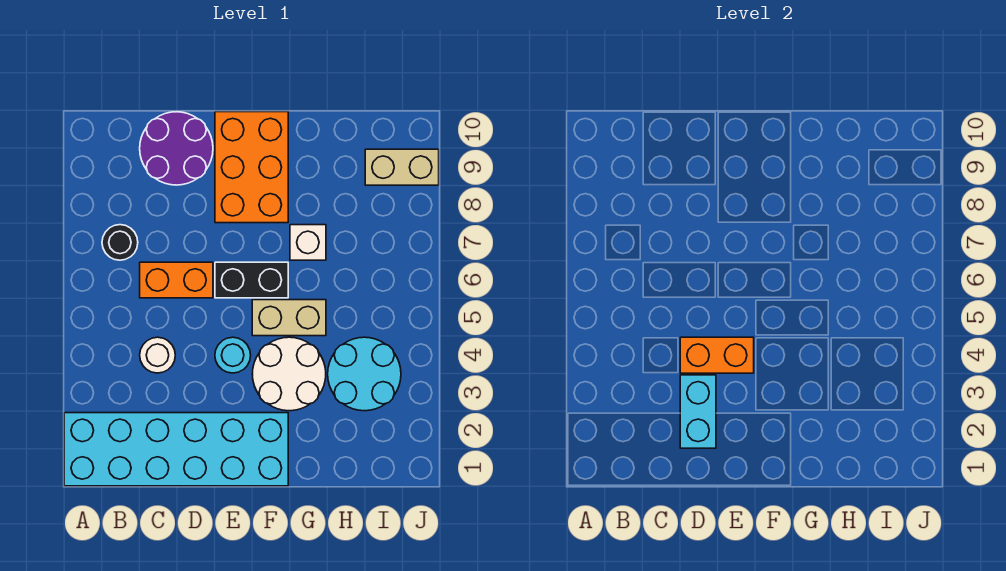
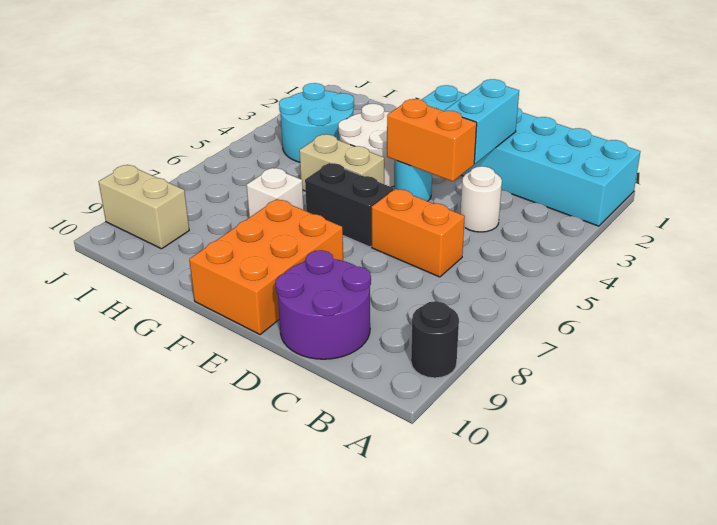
black round brick B7 level 1 -> black round brick A9 level 1

